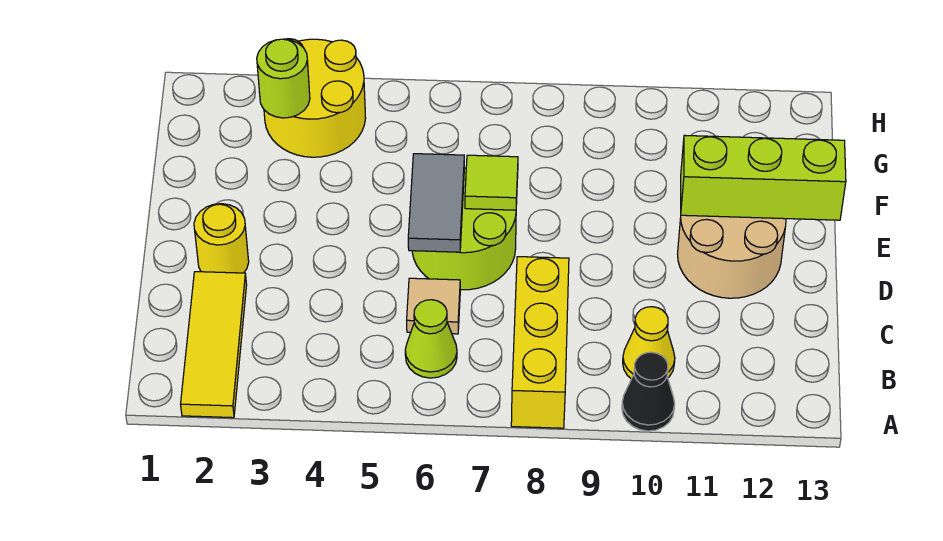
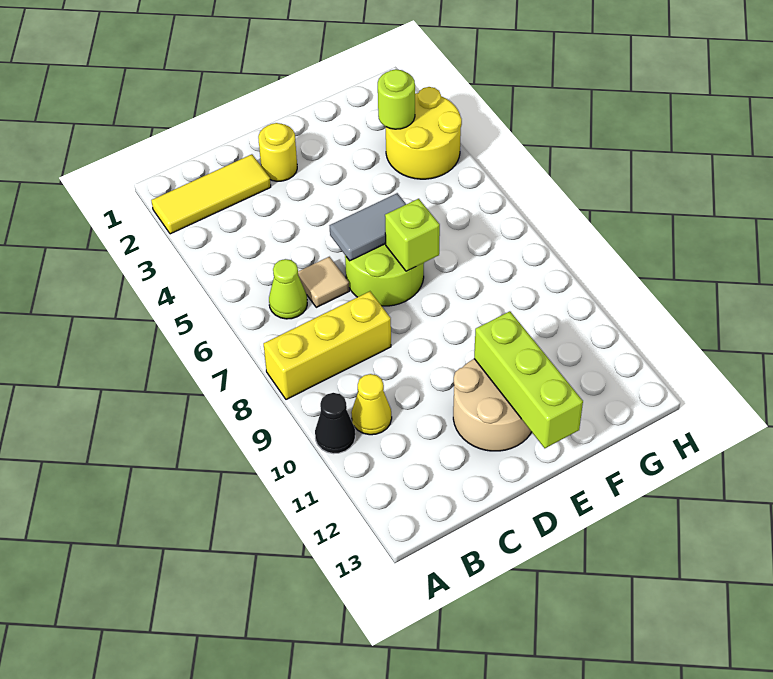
lime tile E7 level 2 -> lime brick E7 level 2

